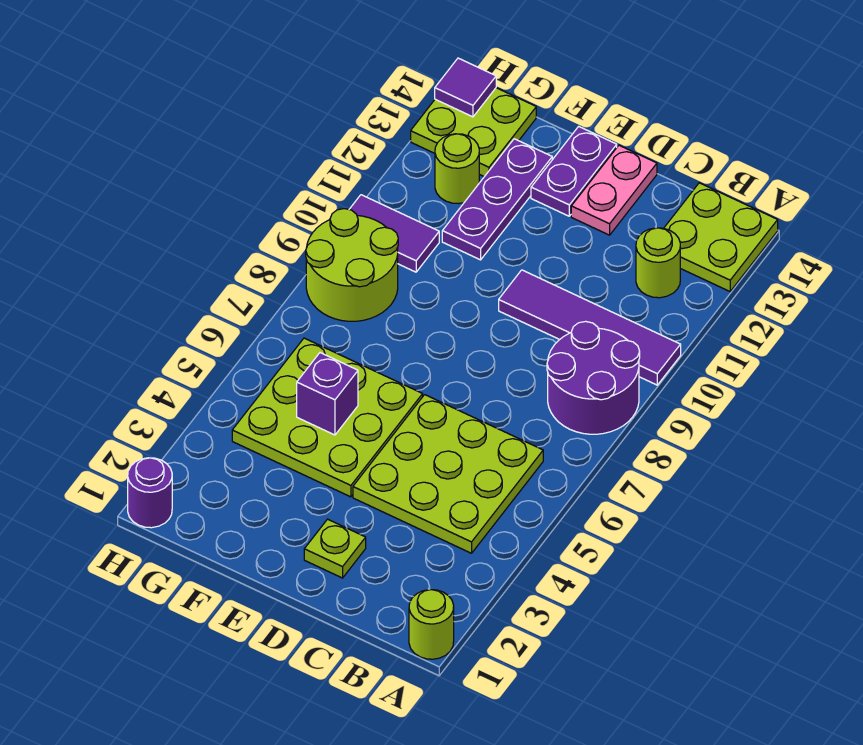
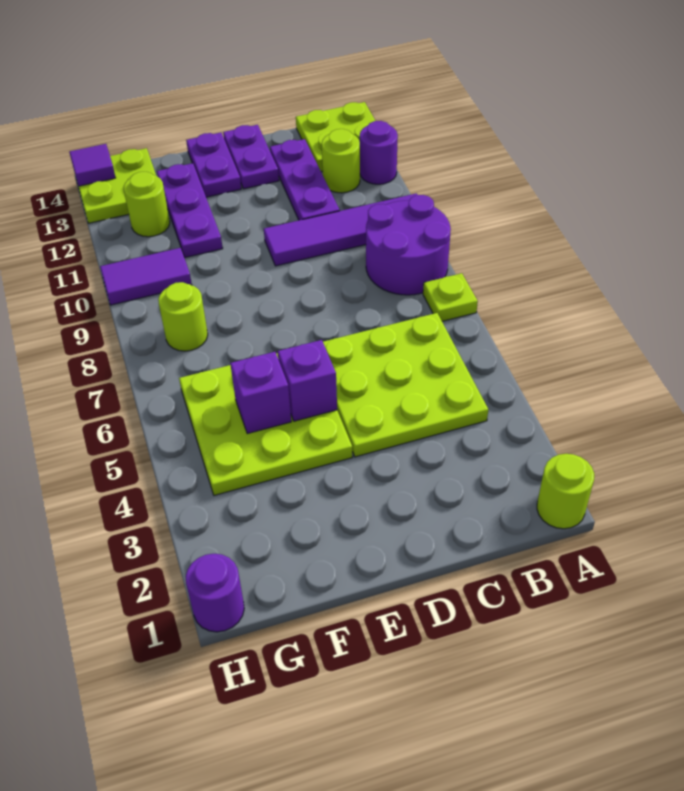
none -> purple round brick A12 level 1
none -> purple plate C11:C13 level 1
lime plate D2 level 1 -> lime plate A7 level 1
pink plate D13:D14 level 1 -> purple plate D13:D14 level 1
none -> purple brick E5 level 2
lime round brick G8:H9 level 1 -> lime round brick G8 level 1

